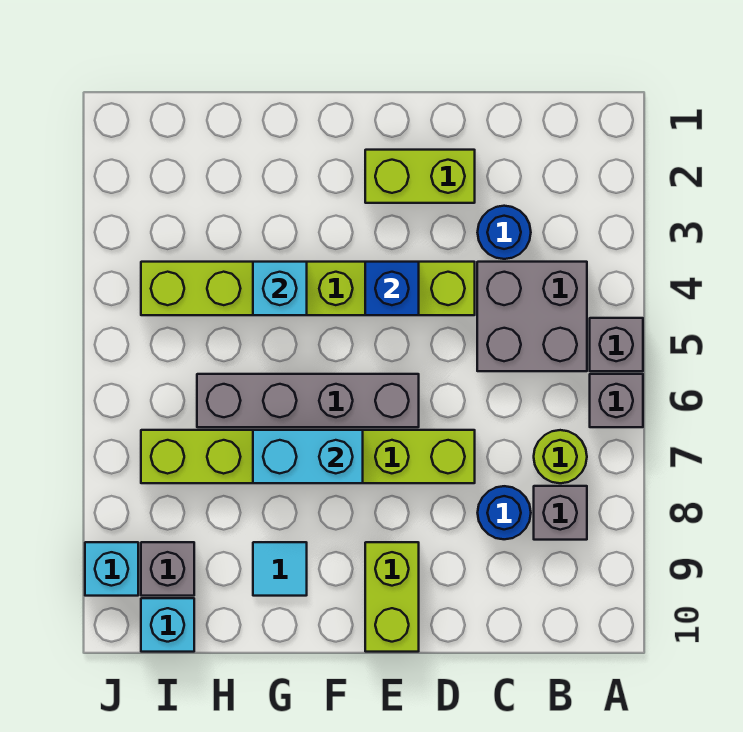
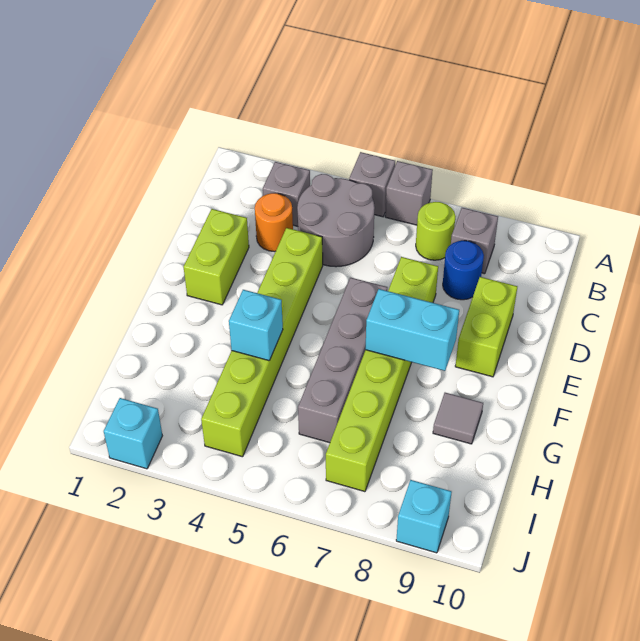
grey brick B4:C5 level 1 -> grey round brick B4:C5 level 1
blue round brick C3 level 1 -> orange round brick C3 level 1
blue brick E4 level 2 -> none
lime brick E9:E10 level 1 -> lime brick D9:E9 level 1
cyan brick F7:G7 level 2 -> cyan brick F7:F8 level 2
cyan tile G9 level 1 -> grey tile G9 level 1
grey brick I9 level 1 -> grey brick B3 level 1
cyan brick I10 level 1 -> cyan brick J2 level 1

